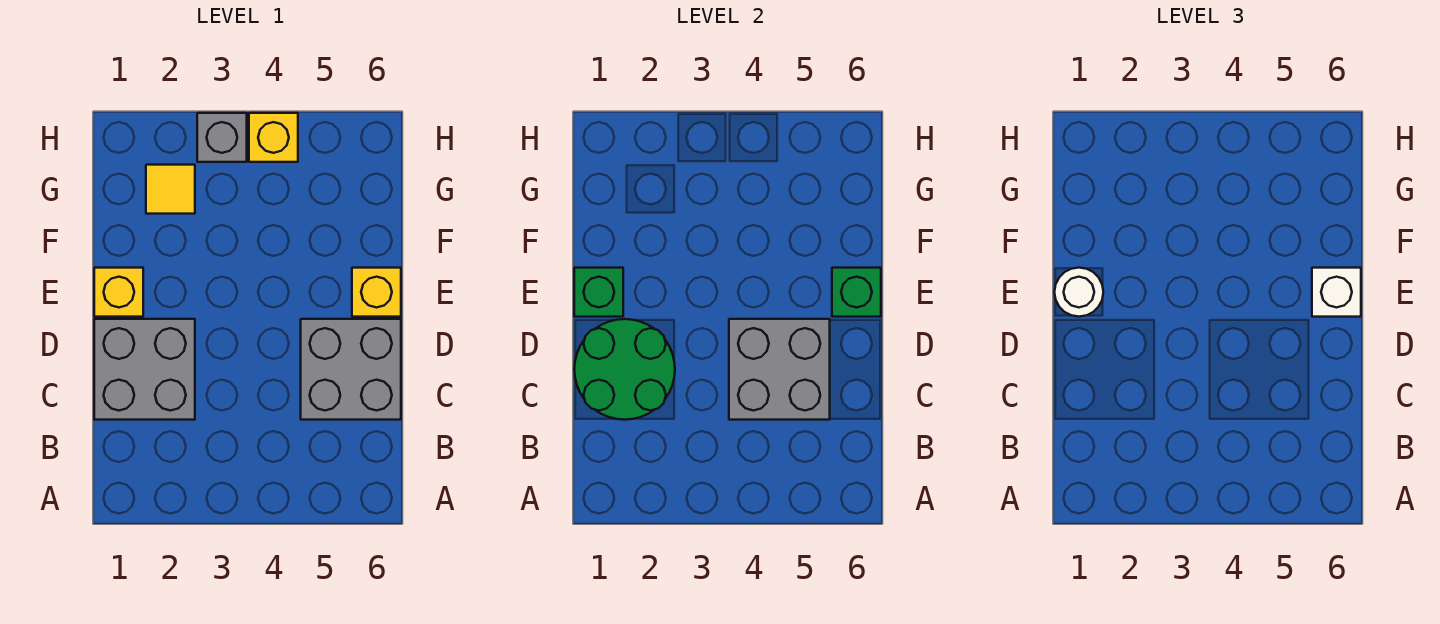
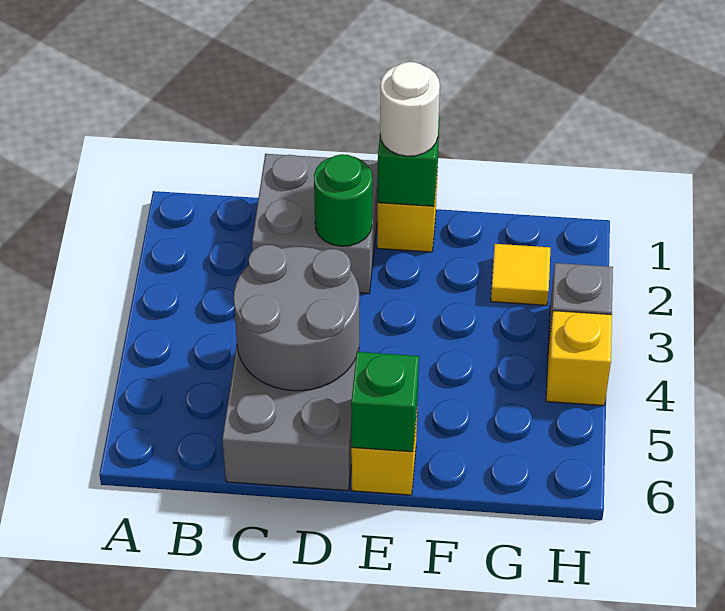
green round brick C1:D2 level 2 -> green round brick D2 level 2
grey brick C4:D5 level 2 -> grey round brick C4:D5 level 2
white brick E6 level 3 -> none

